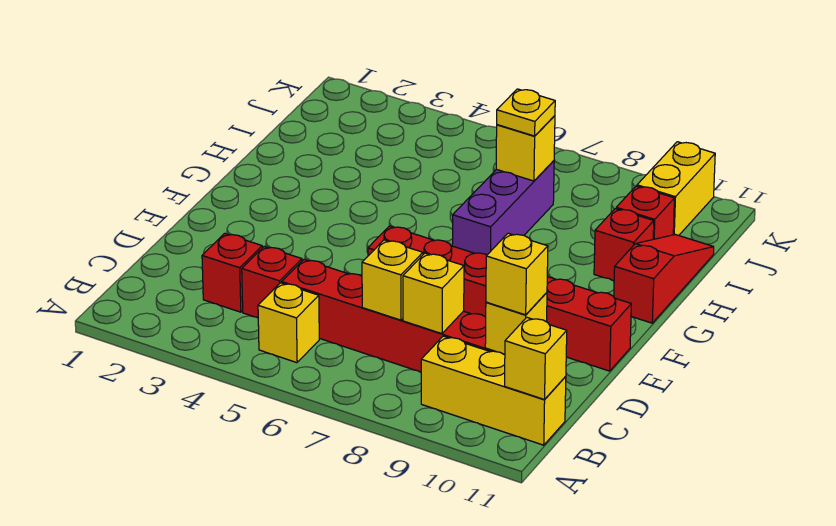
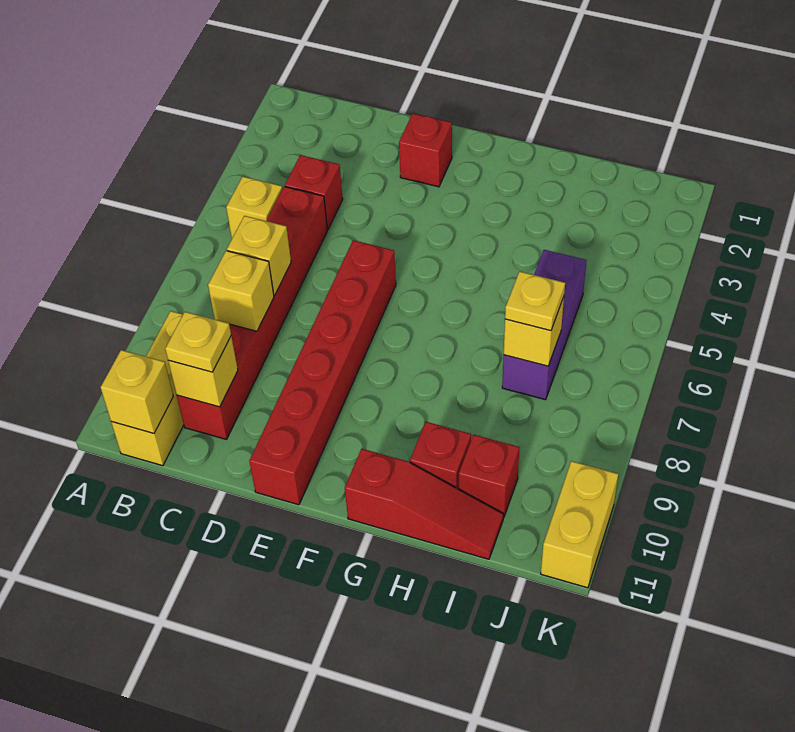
red brick C3 level 1 -> red brick E2 level 1
yellow brick C10 level 3 -> yellow plate C10 level 3
purple brick G7:I7 level 1 -> purple brick I5:I7 level 1
yellow brick J10:K10 level 1 -> yellow brick K10:K11 level 1

